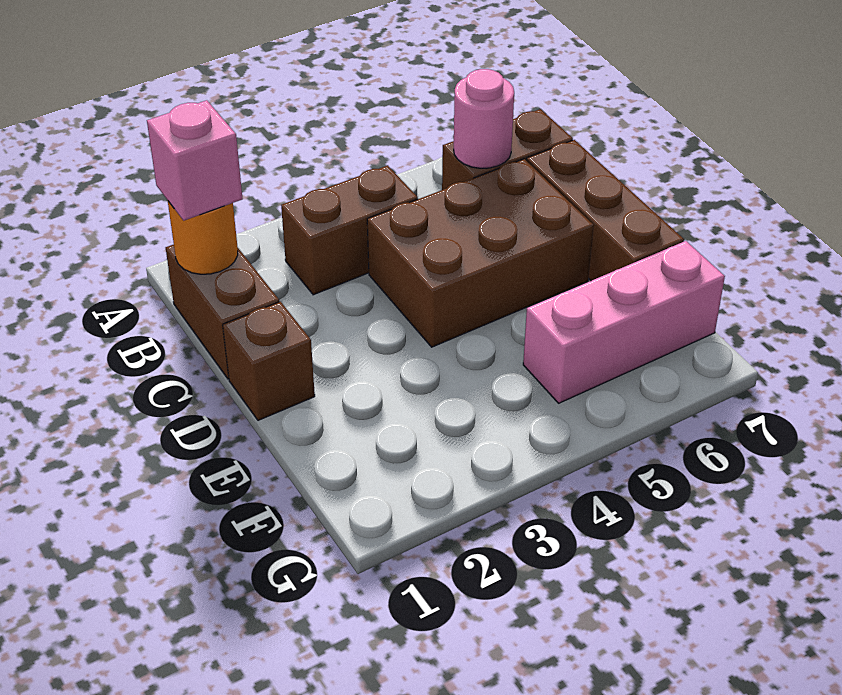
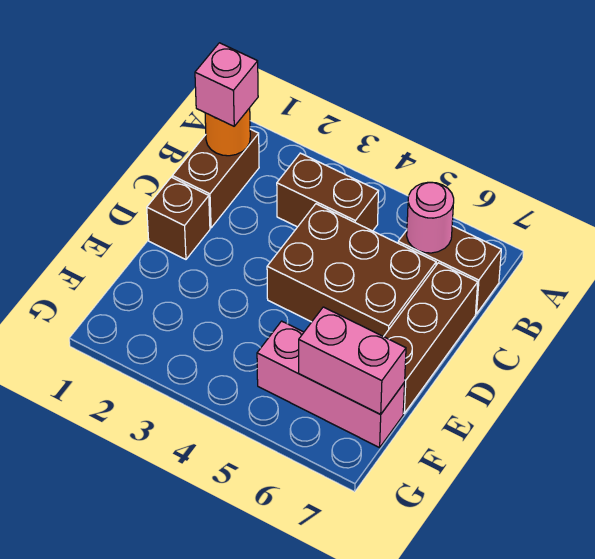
none -> pink brick F6:F7 level 2

